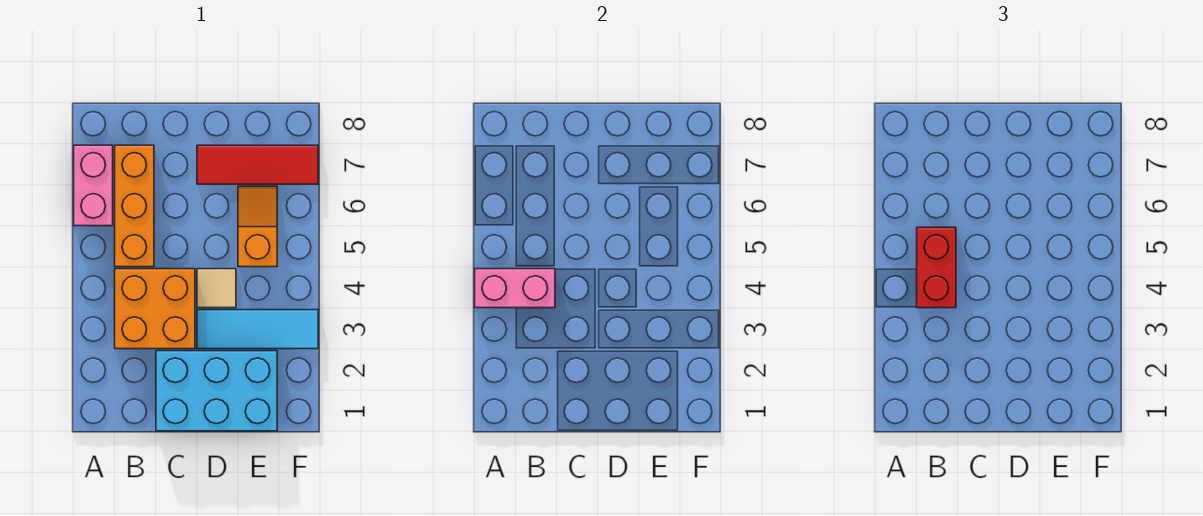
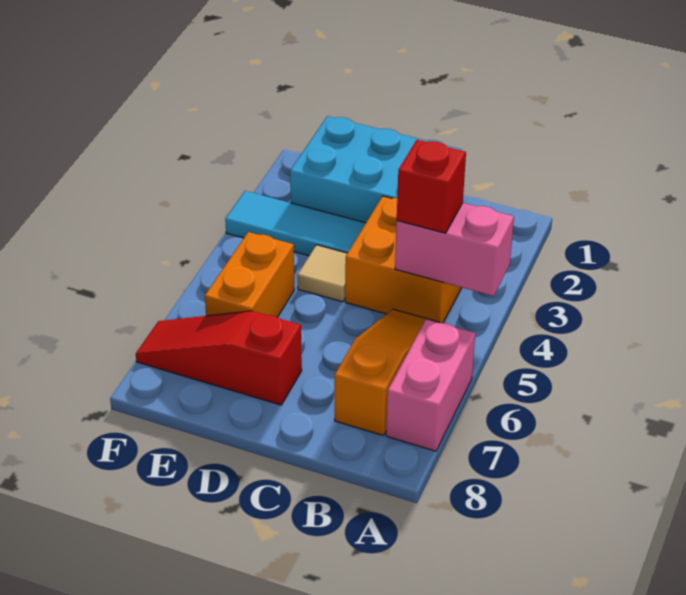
red brick B4:B5 level 3 -> red brick B4 level 3
orange brick B5:B7 level 1 -> orange slope B5:B7 level 1 top 7
red tile D7:F7 level 1 -> red slope D7:F7 level 1 top D
orange slope E5:E6 level 1 top 5 -> orange brick E5:E6 level 1

